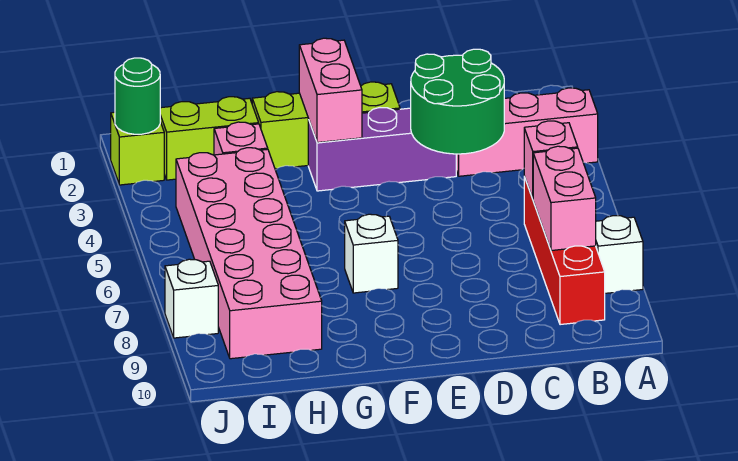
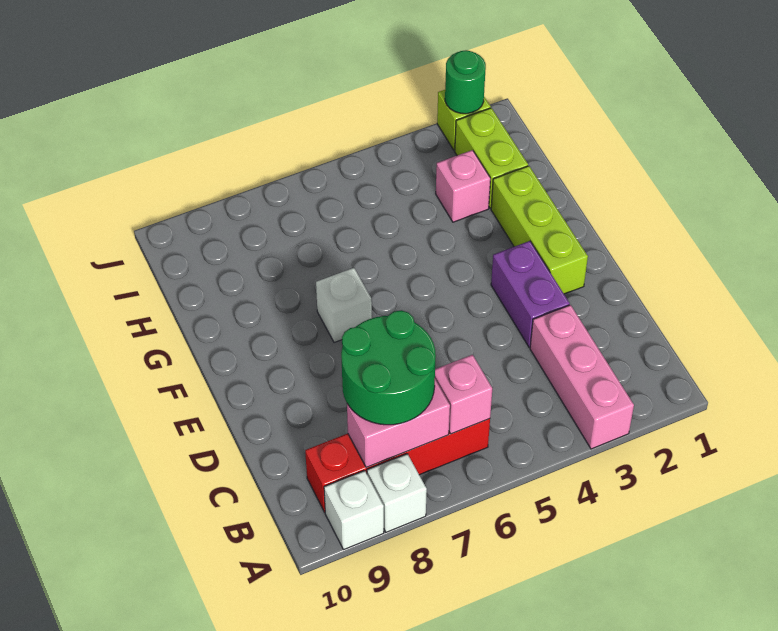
green round brick C3:D4 level 2 -> green round brick B7:C8 level 3
purple brick D3:F3 level 1 -> purple brick D3:E3 level 1
pink brick F2:F3 level 2 -> none
pink brick H4:I9 level 1 -> none
white brick J8 level 1 -> white brick A9 level 1

